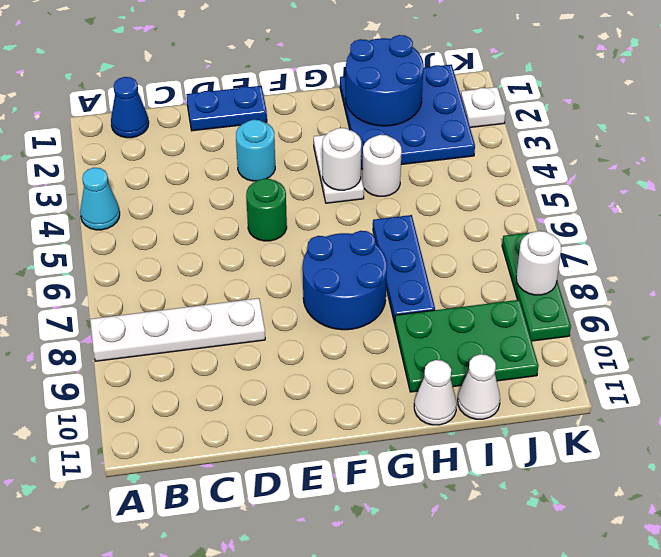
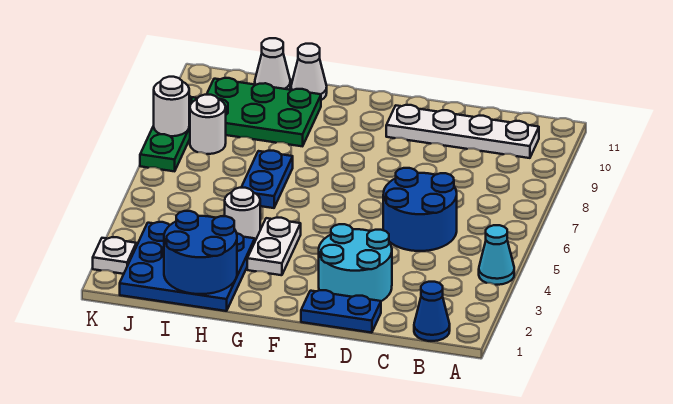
white plate A8:D8 level 1 -> white plate B10:E10 level 1
cyan round brick E3 level 1 -> cyan round brick D2:E3 level 1
green round brick E5 level 1 -> none
blue round brick F7:G8 level 1 -> blue round brick C5:D6 level 1
white round brick G4 level 2 -> white round brick J8 level 1
blue plate H6:H8 level 1 -> blue plate H6:H7 level 1

